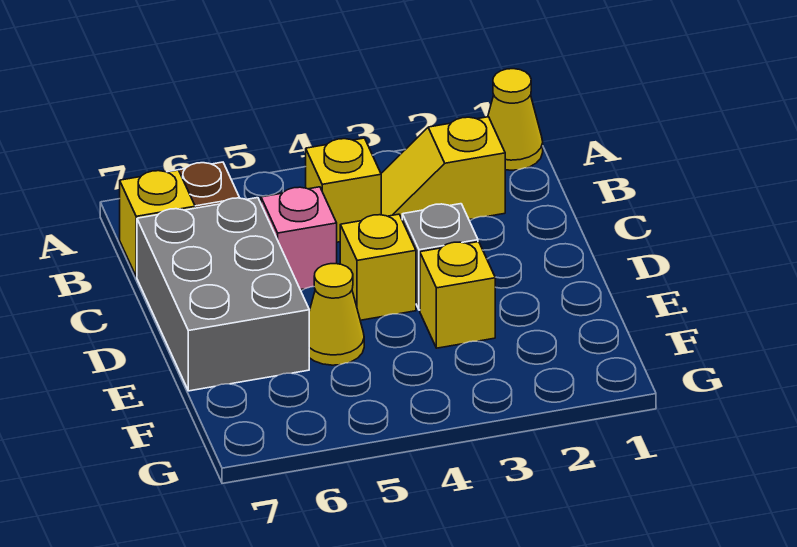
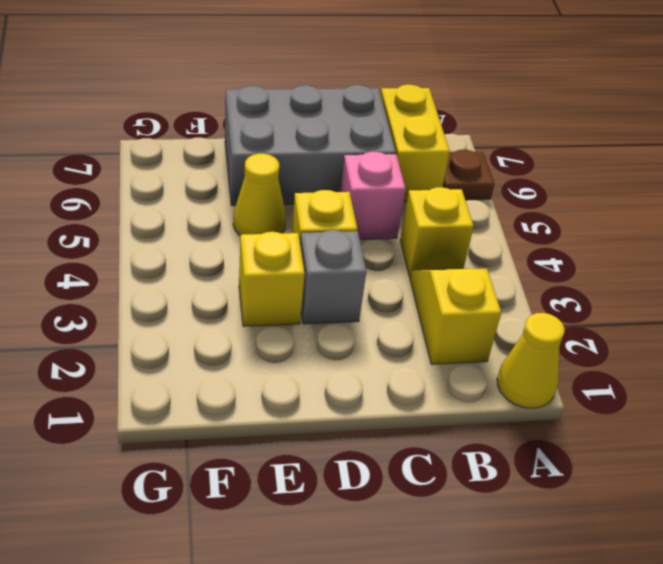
yellow brick B7 level 1 -> yellow brick B6:B7 level 1

